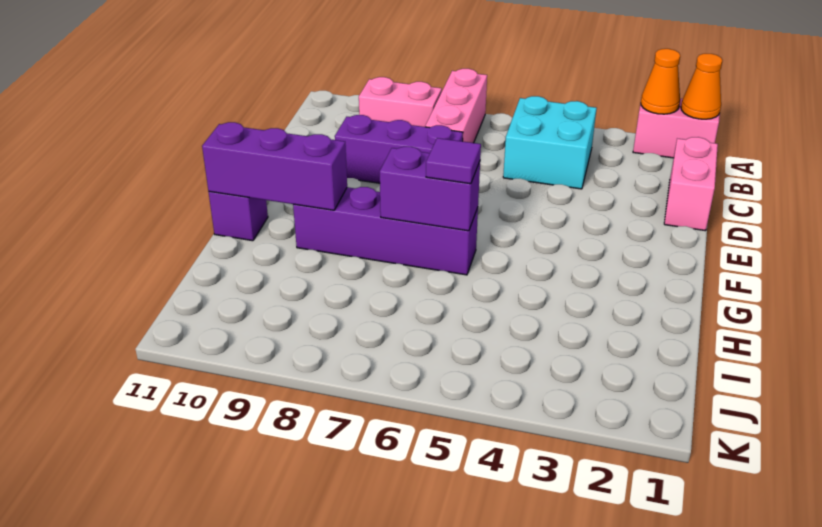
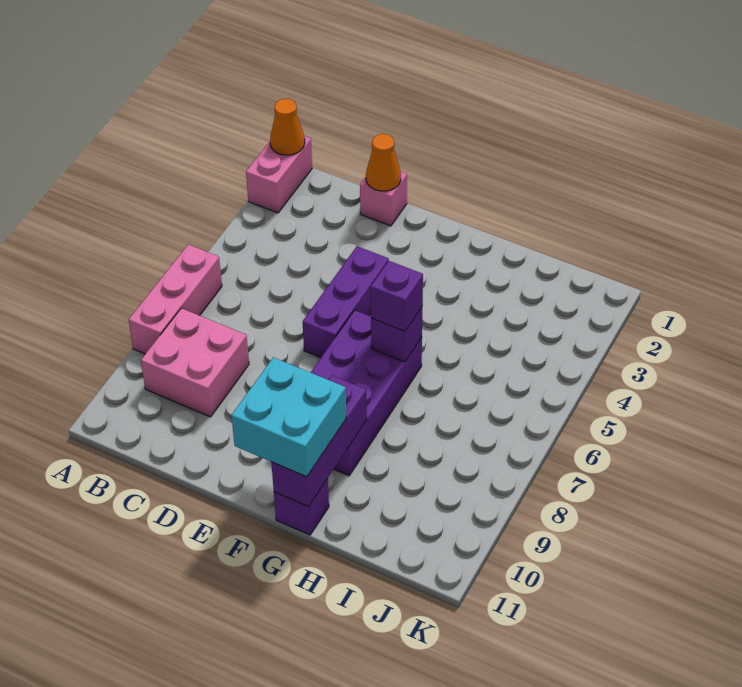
orange cone A2 level 2 -> orange cone D1 level 2
pink brick A7:C7 level 1 -> pink brick A6:A8 level 1
cyan brick B4:C5 level 1 -> cyan brick F10:G11 level 3
pink brick B8:B9 level 1 -> pink brick B8:C9 level 1
pink brick C1:D1 level 1 -> pink brick D1 level 1
purple brick D7:D9 level 1 -> purple brick E4:E6 level 1
purple brick G6:G9 level 1 -> purple brick F6:G9 level 1
purple brick G6:G7 level 2 -> purple brick G6 level 2
purple tile G6 level 3 -> purple brick G6 level 3

